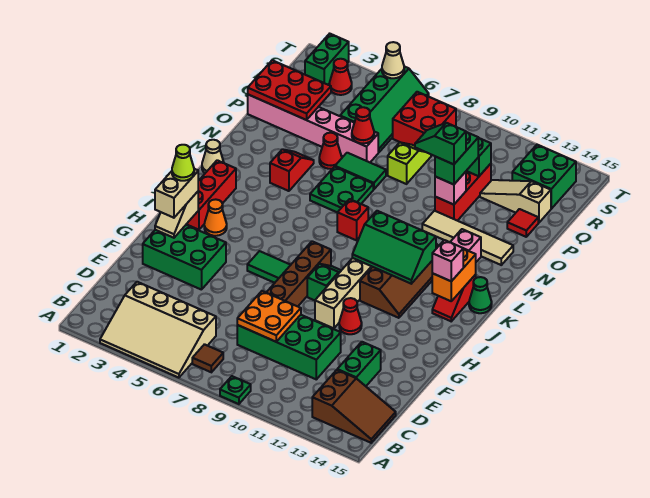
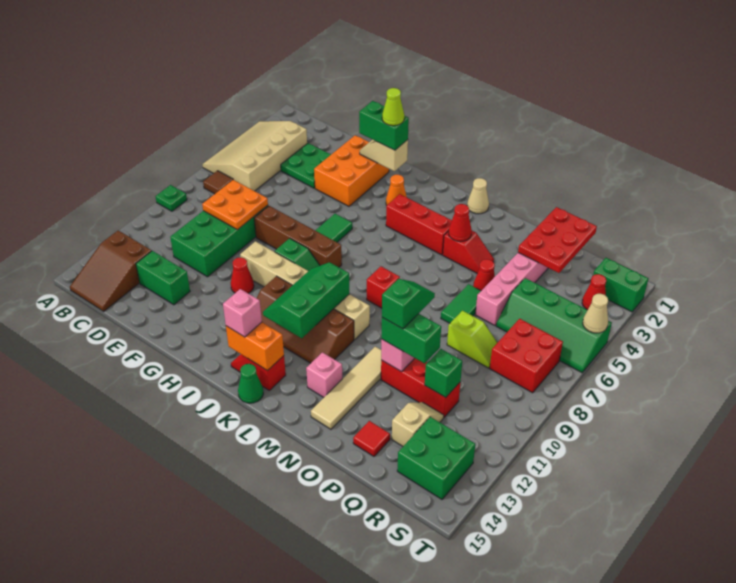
green brick F2:G4 level 1 -> orange brick F2:G4 level 1
tan brick G2:H2 level 3 -> green brick G2:H2 level 3
red brick I2:K2 level 1 -> red brick J4:L4 level 1
green plate M6:N7 level 1 -> green plate D3:E4 level 1
red cone P6 level 2 -> red cone M4 level 2
tan slope Q12:Q14 level 1 top 14 -> tan slope Q12:Q13 level 1 top 13

